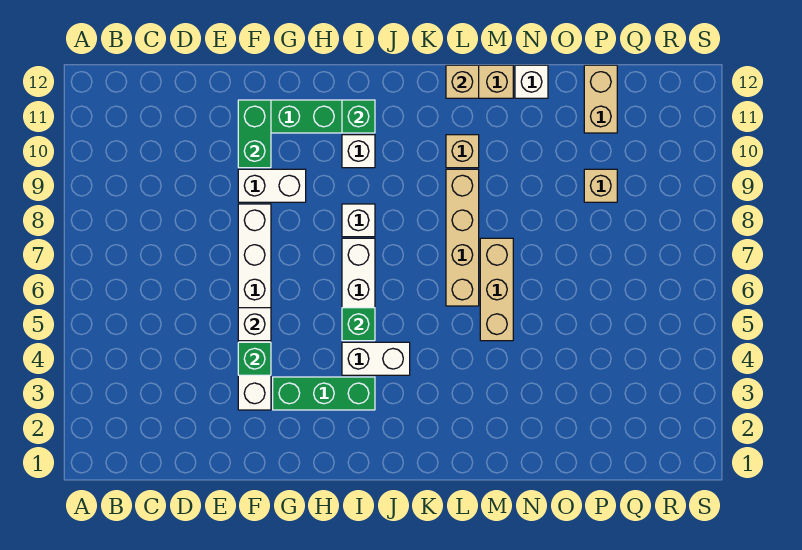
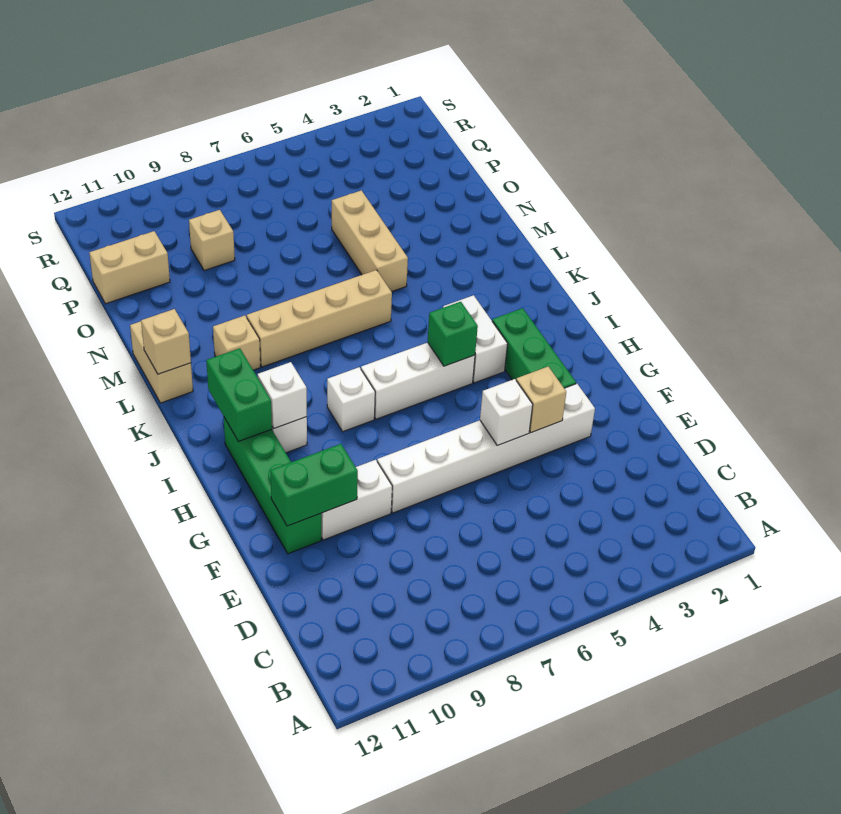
green brick F4 level 2 -> tan brick F4 level 2
white brick F9:G9 level 1 -> white brick F9:F10 level 1
green brick I11 level 2 -> green brick I11:J11 level 2
tan brick M5:M7 level 1 -> tan brick M5:O5 level 1
white brick N12 level 1 -> white brick I10 level 2

